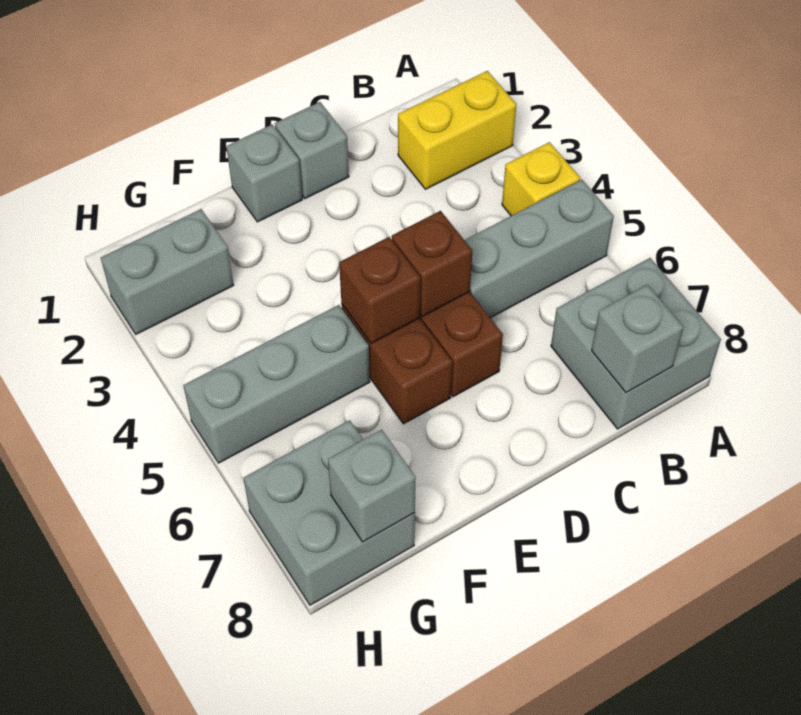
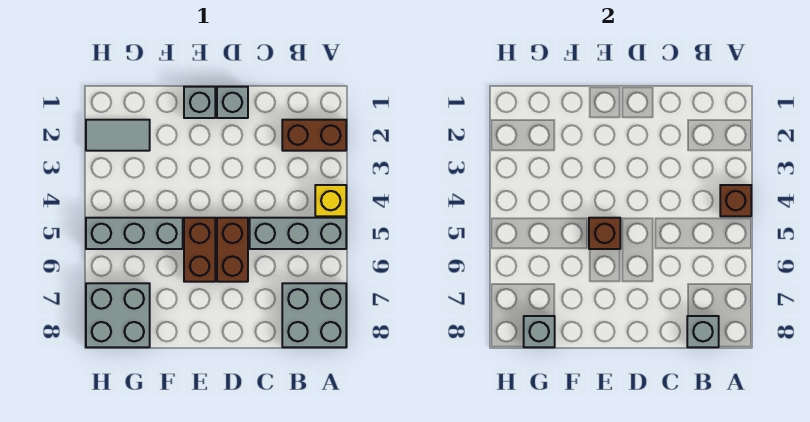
yellow brick A2:B2 level 1 -> brown brick A2:B2 level 1
brown brick D5 level 2 -> brown brick A4 level 2
grey brick G2:H2 level 1 -> grey tile G2:H2 level 1

